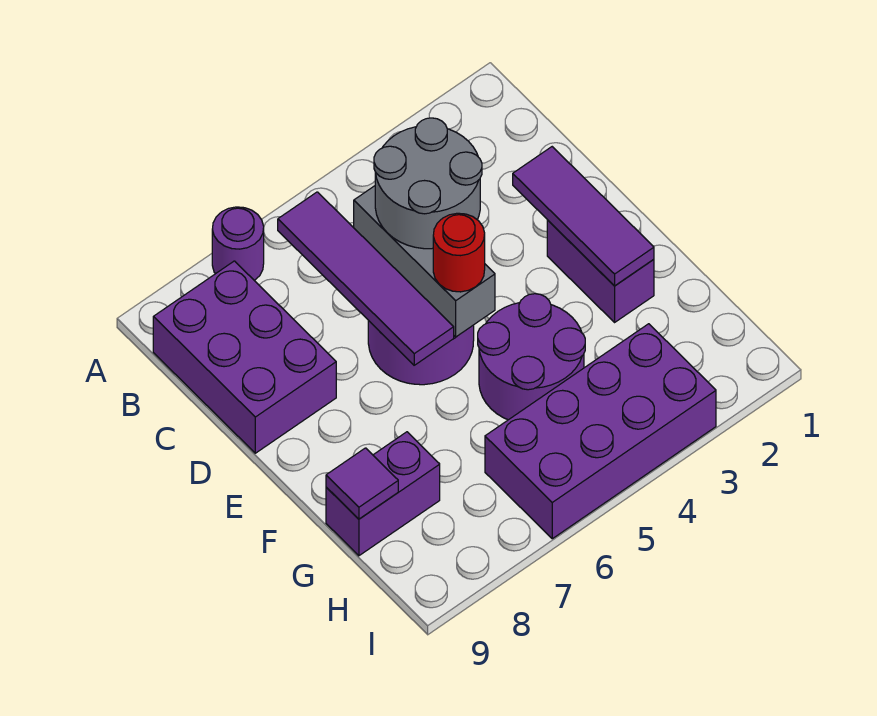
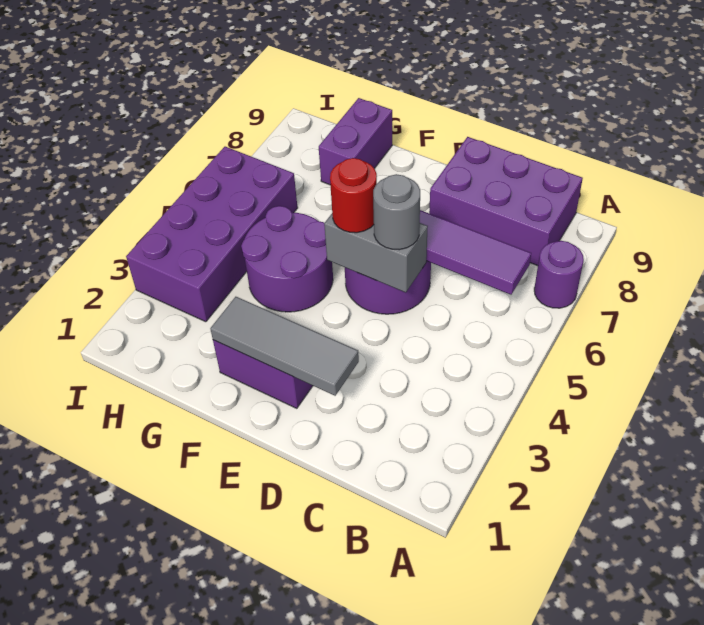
grey round brick C4:D5 level 3 -> grey round brick D5 level 3
grey brick C5:E5 level 2 -> grey brick D5:E5 level 2
purple tile D2:F2 level 2 -> grey tile D2:F2 level 2
purple tile G9 level 2 -> none

